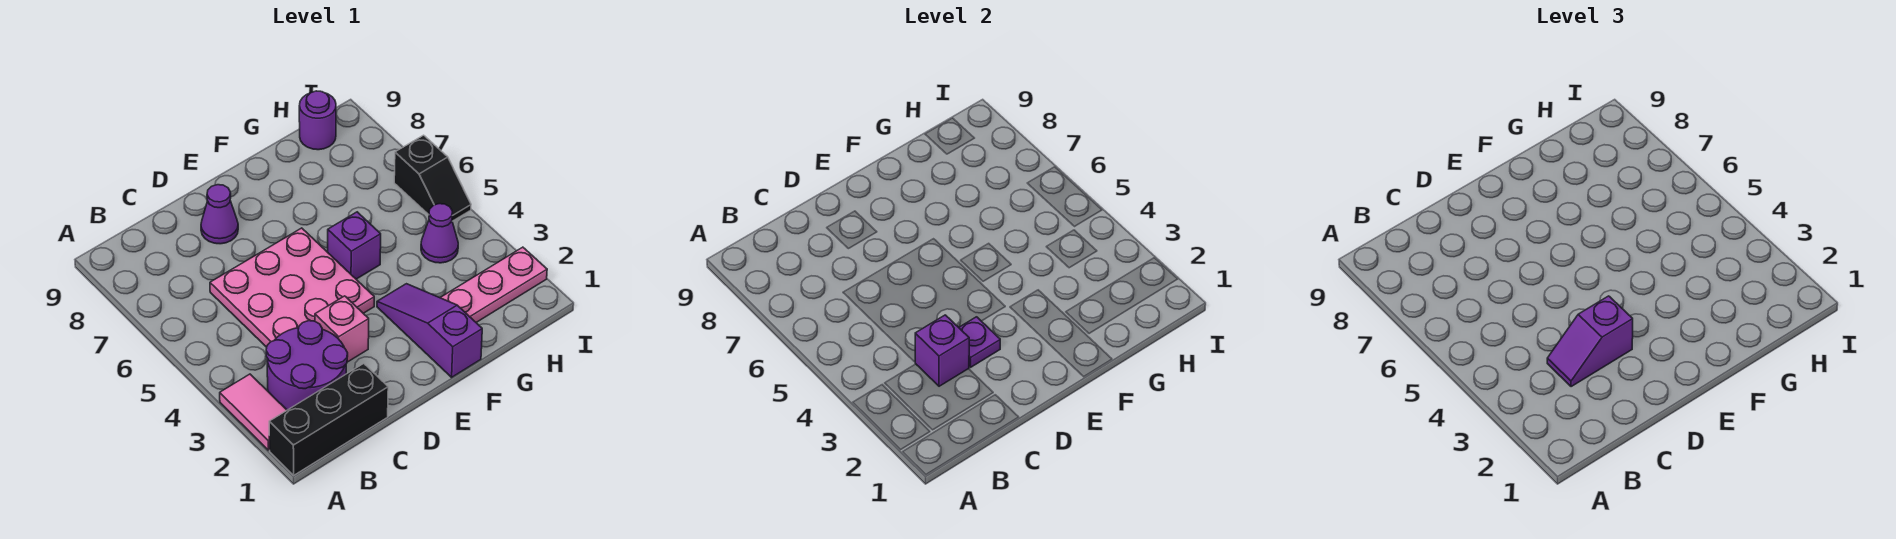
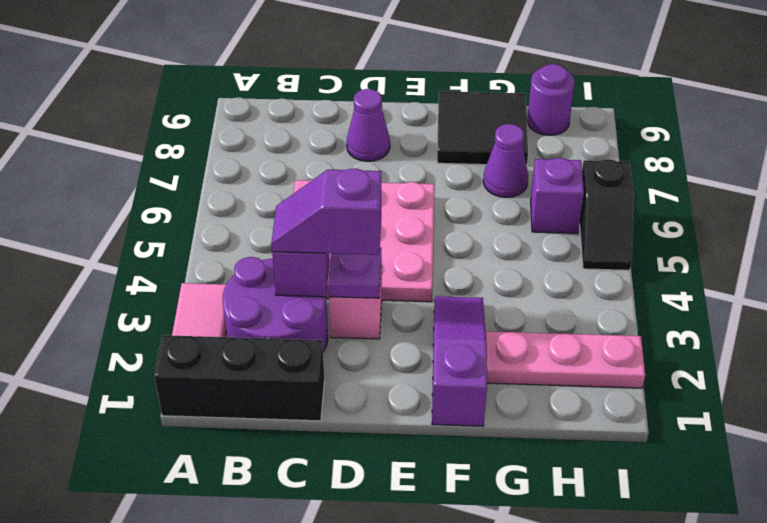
purple brick F5 level 1 -> purple brick H6 level 1
none -> black tile F8:G9 level 1
purple cone H4 level 1 -> purple cone G7 level 1

